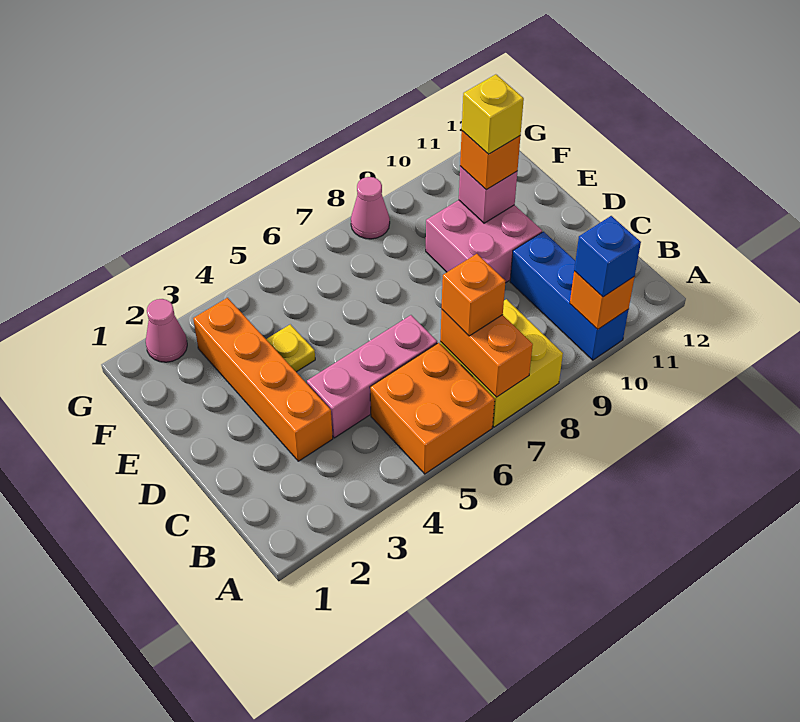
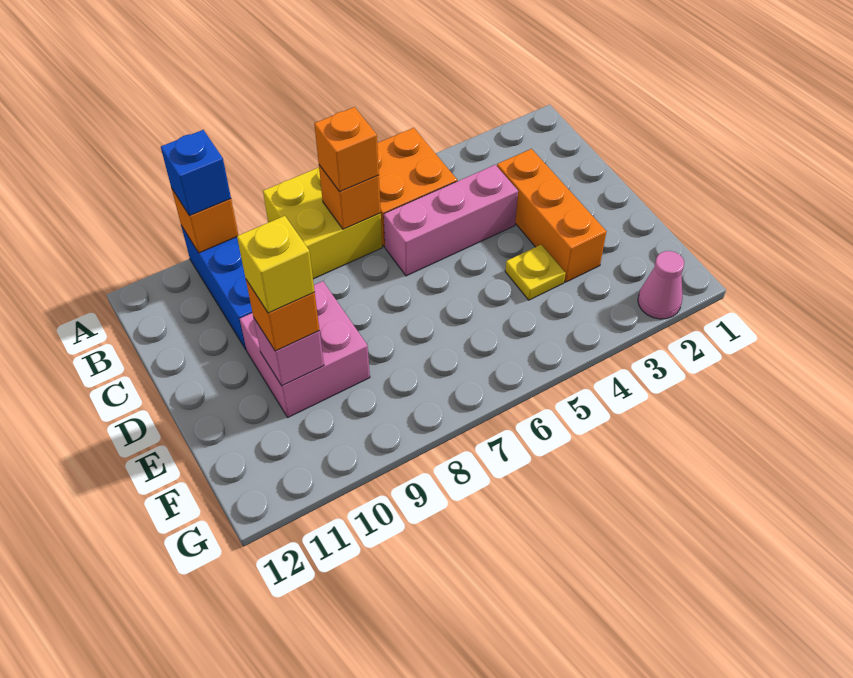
orange brick A7:B7 level 2 -> orange brick B7 level 2
orange brick C3:F3 level 1 -> orange brick C3:E3 level 1
pink cone G8 level 1 -> none

